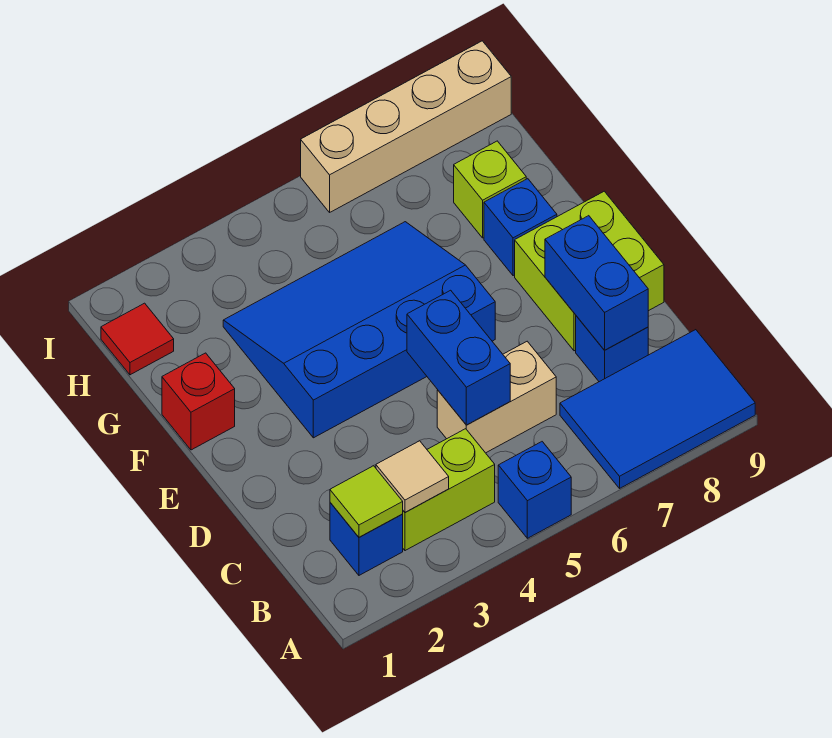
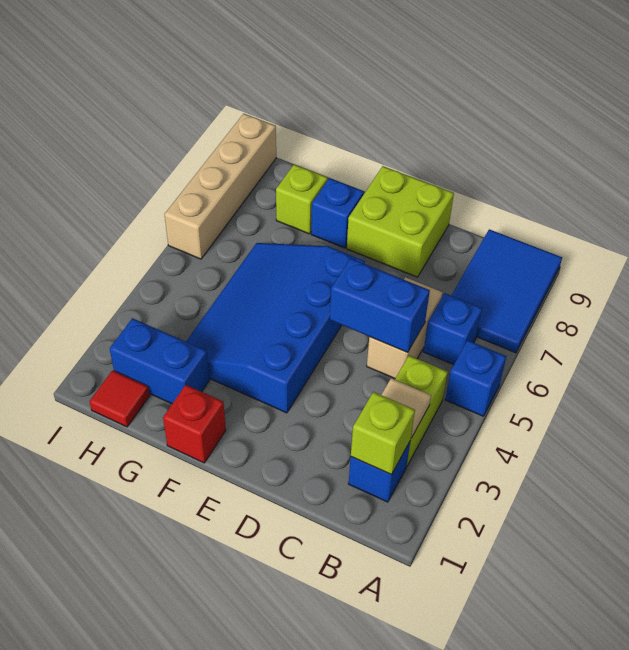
lime tile B2 level 2 -> lime brick B2 level 2
blue brick C8 level 1 -> blue brick B6 level 1
blue brick C8:D8 level 2 -> blue brick G2:H2 level 1

